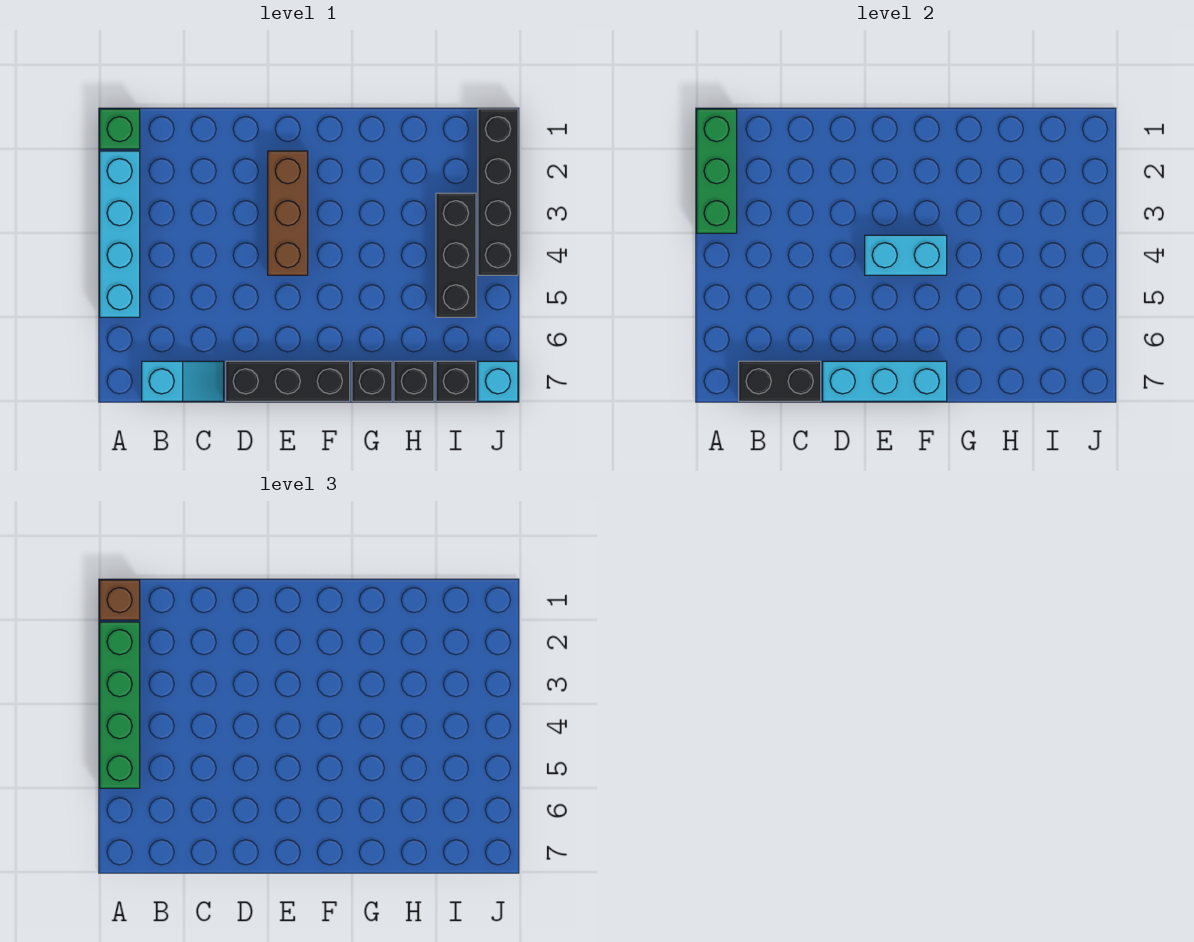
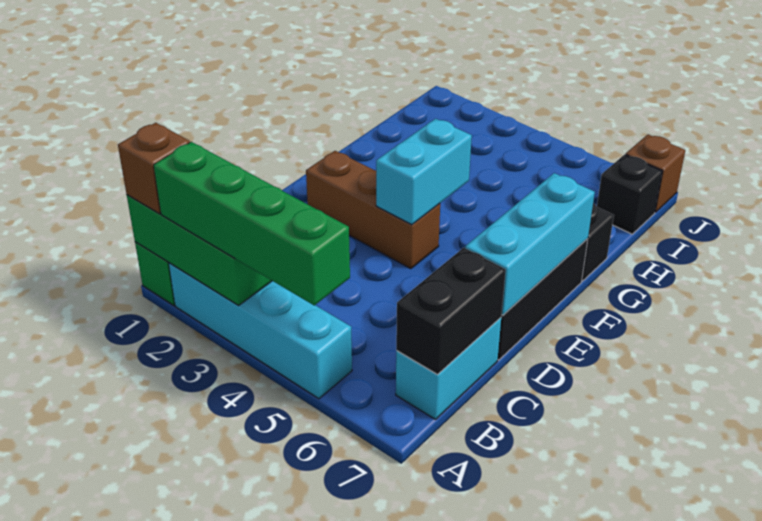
cyan slope B7:C7 level 1 top B -> cyan brick B7:C7 level 1
black brick H7 level 1 -> none
black brick I3:I5 level 1 -> none
black brick J1:J4 level 1 -> none
cyan brick J7 level 1 -> brown brick J7 level 1

